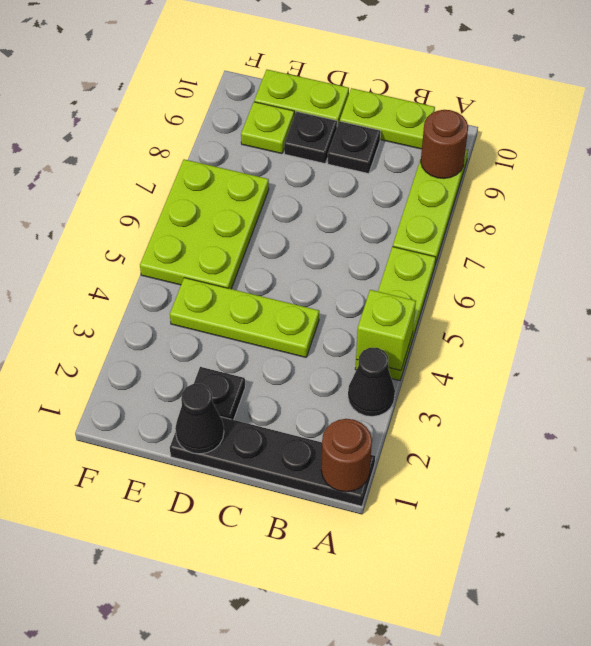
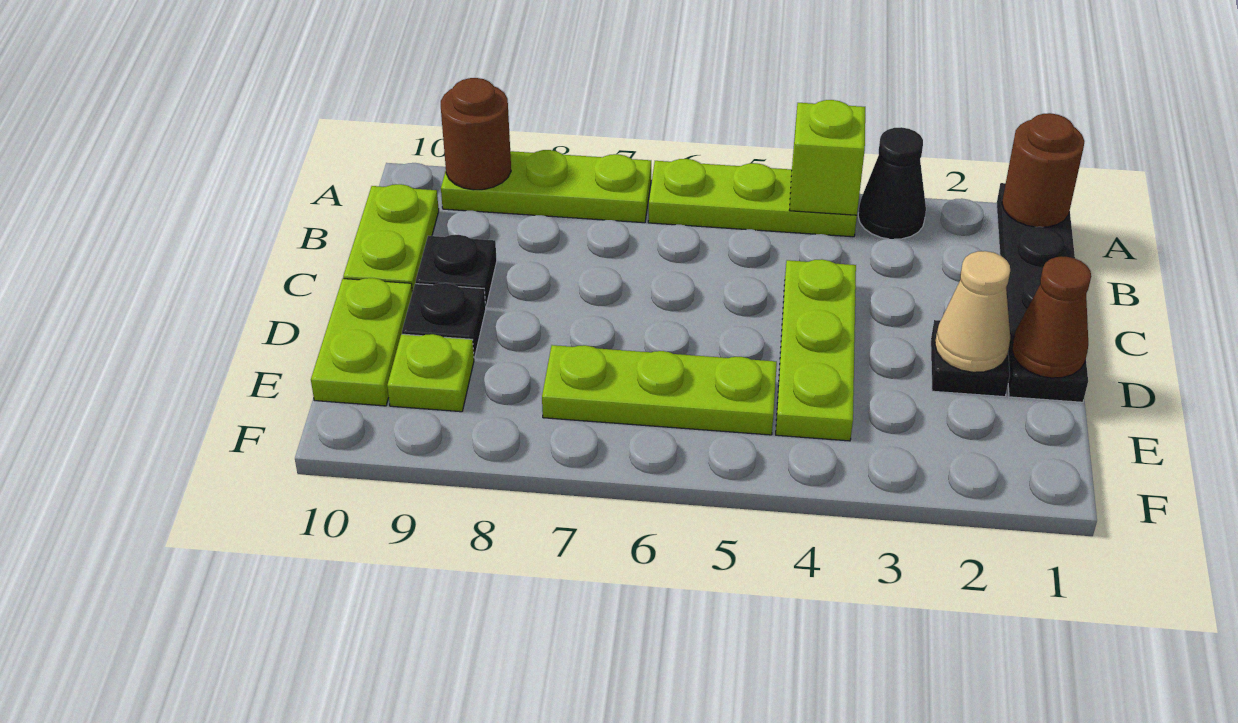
black cone D1 level 2 -> brown cone D1 level 2
none -> tan cone D2 level 2
lime plate E5:F7 level 1 -> lime plate E5:E7 level 1

